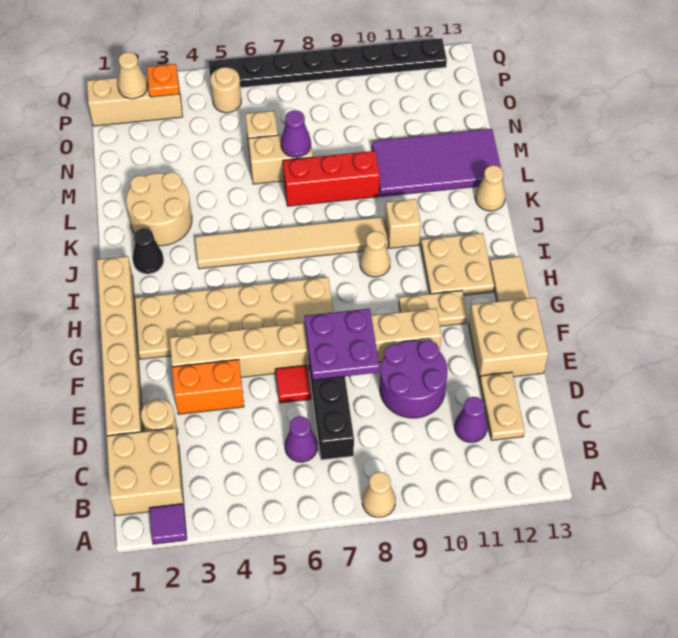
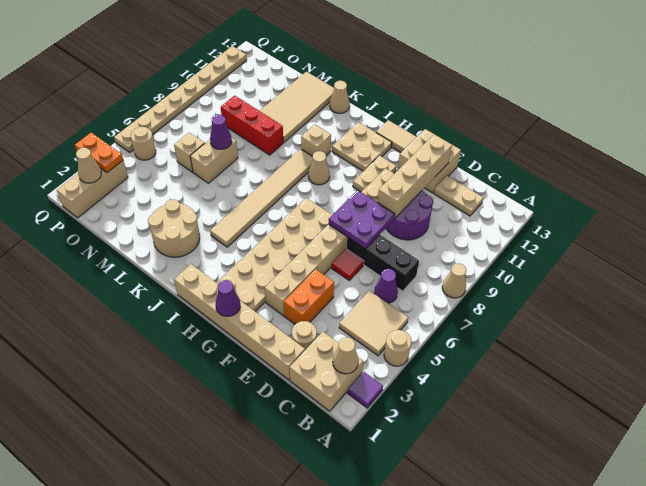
none -> tan round brick A4 level 1
none -> tan cone B2 level 2
none -> tan tile B4:C5 level 1
purple cone C11 level 1 -> purple cone G1 level 2
none -> tan brick E9:E12 level 2
black cone J2 level 1 -> none
red brick L7:L9 level 1 -> red brick L9:N9 level 1
purple tile L10:M13 level 1 -> tan tile L10:M13 level 1
orange plate P3 level 2 -> orange plate P3:Q3 level 2
black plate Q5:Q12 level 1 -> tan plate Q5:Q12 level 1

